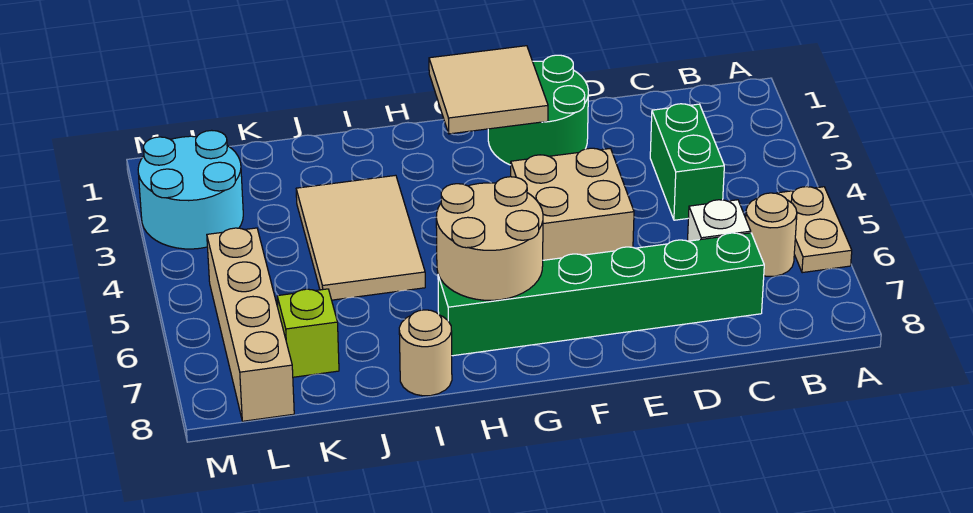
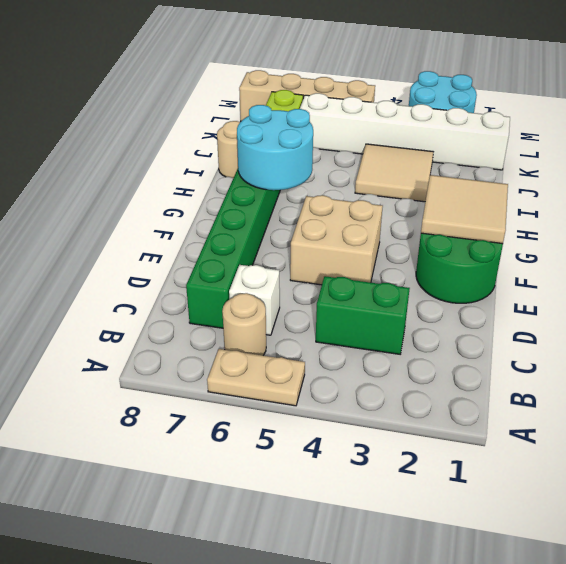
tan round brick G6:H7 level 2 -> cyan round brick G6:H7 level 2
tan tile I3:J5 level 1 -> tan tile I3:J4 level 1
none -> white brick K1:K6 level 1

